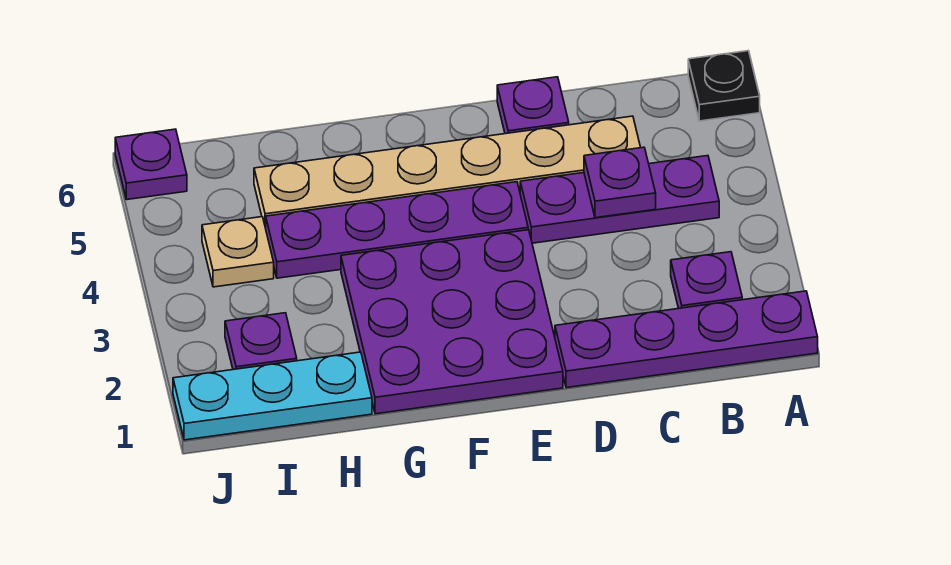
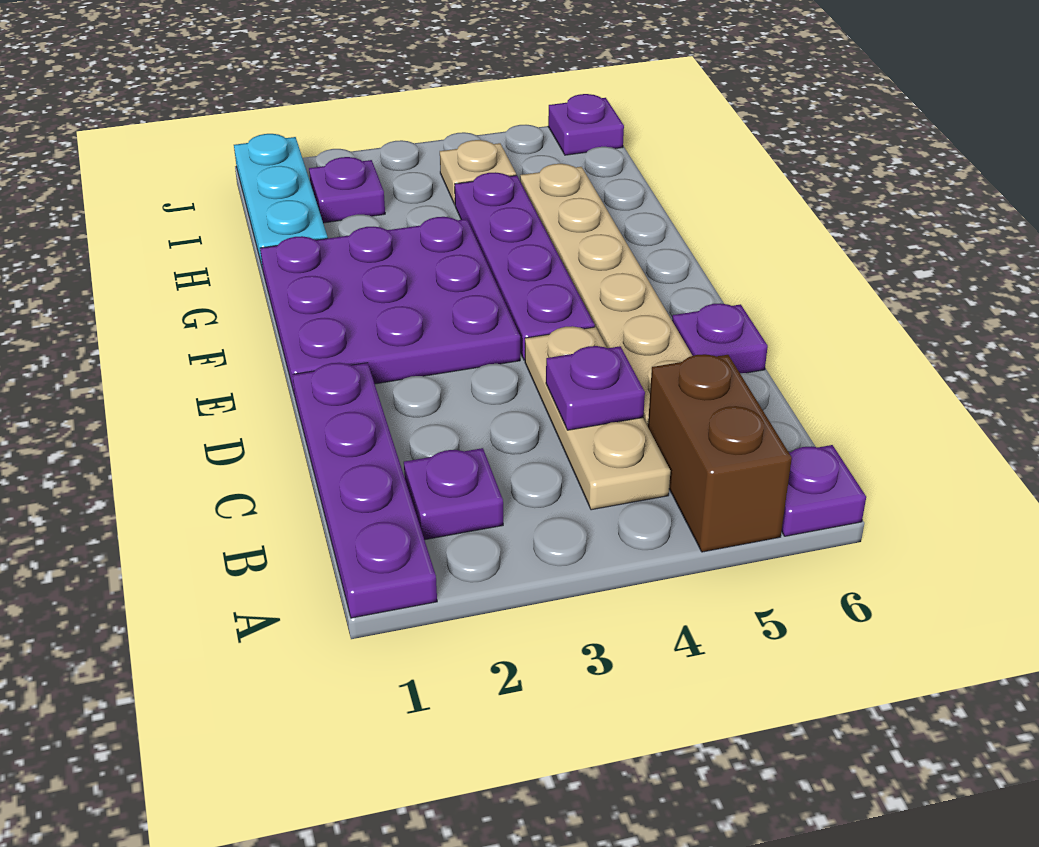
none -> brown brick A5:B5 level 1
black plate A6 level 1 -> purple plate A6 level 1
purple plate B4:D4 level 1 -> tan plate B4:D4 level 1

